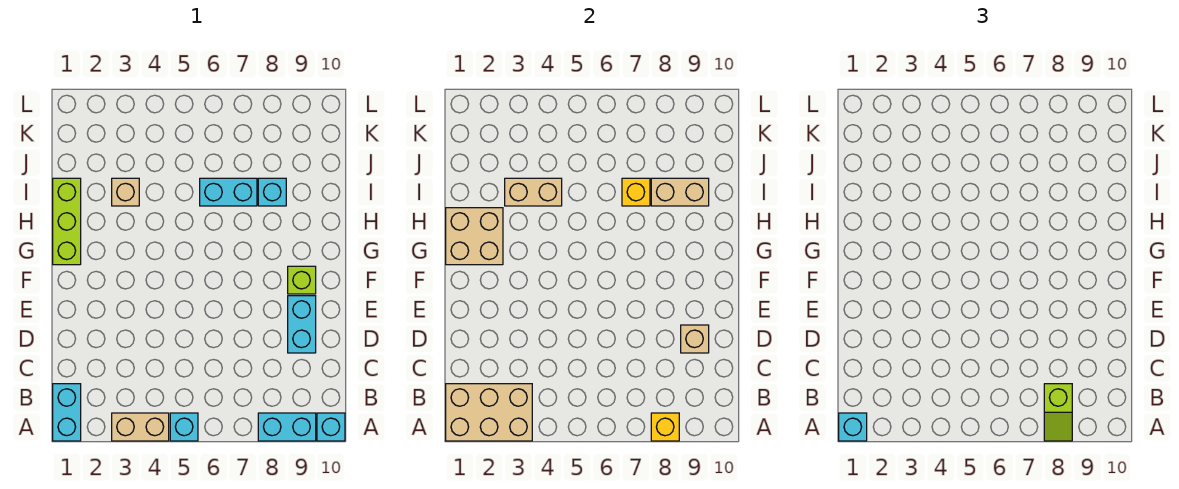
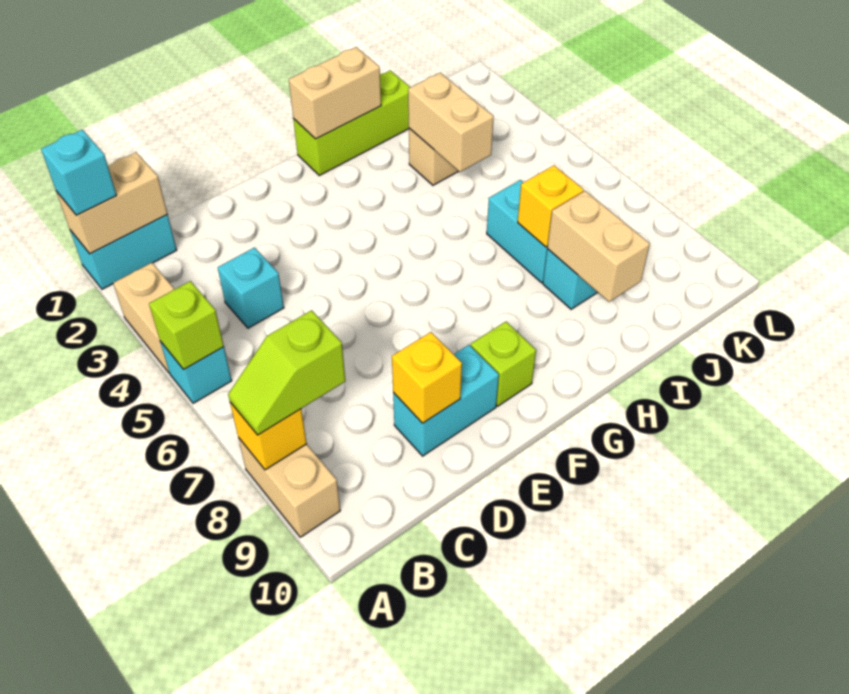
tan brick A1:B3 level 2 -> tan brick A1:B1 level 2
none -> lime brick A5 level 2
cyan brick A8:A9 level 1 -> tan brick A8:A9 level 1
cyan brick A10 level 1 -> cyan brick C4 level 1
tan brick D9 level 2 -> yellow brick D9 level 2
tan brick G1:H2 level 2 -> tan brick G1:H1 level 2

